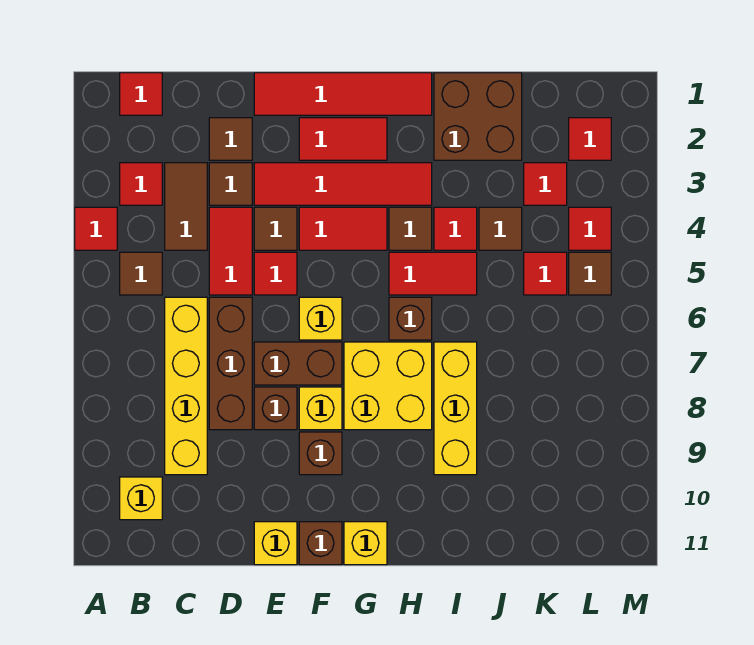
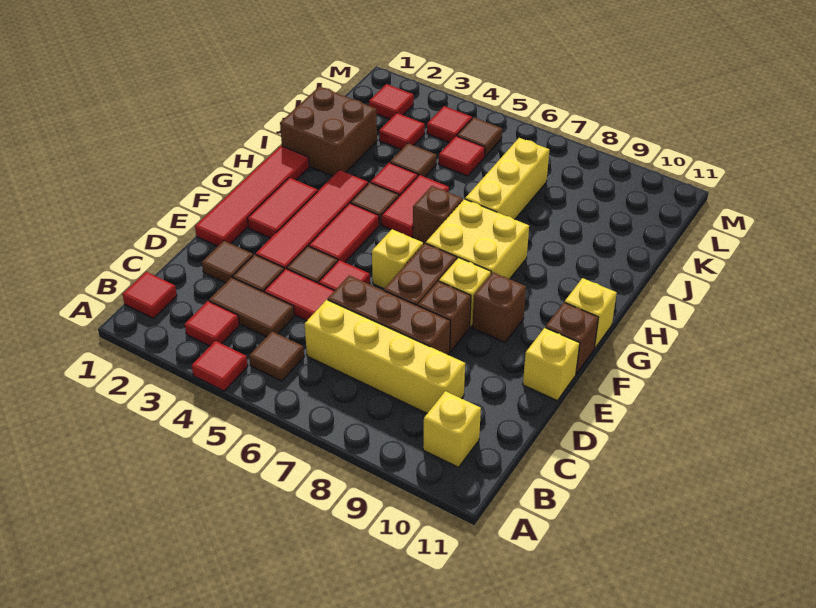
yellow brick I7:I9 level 1 -> yellow brick I7:K7 level 1

